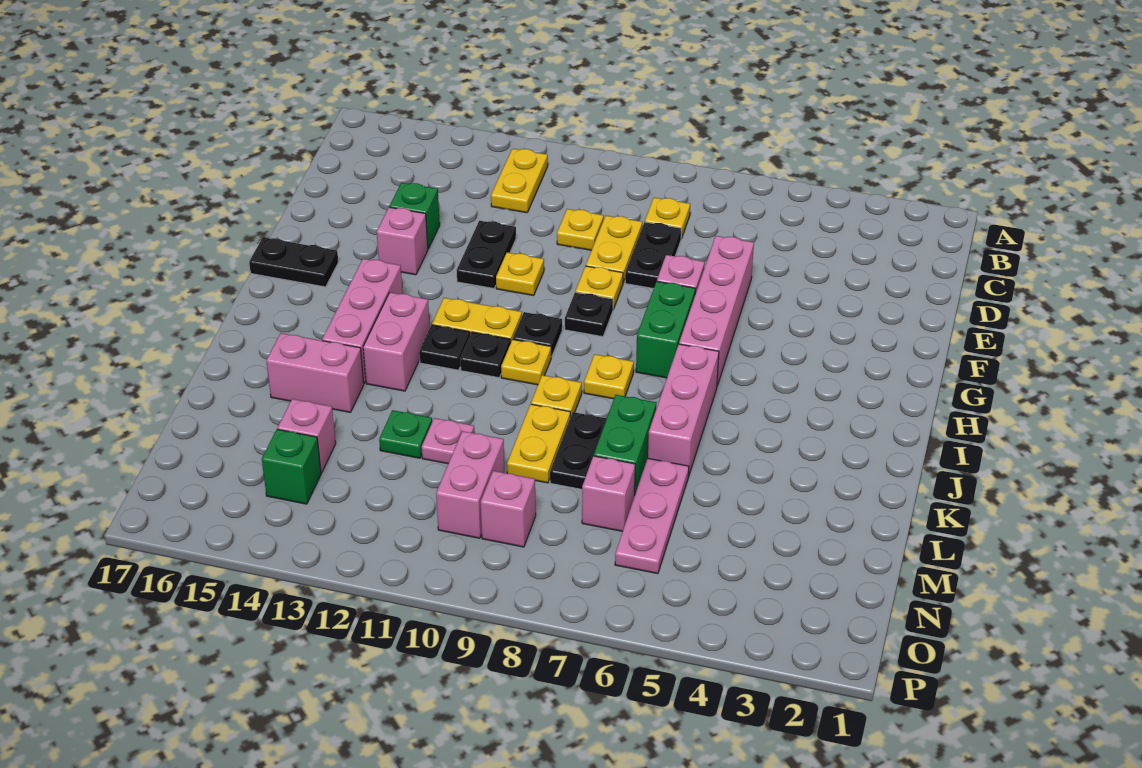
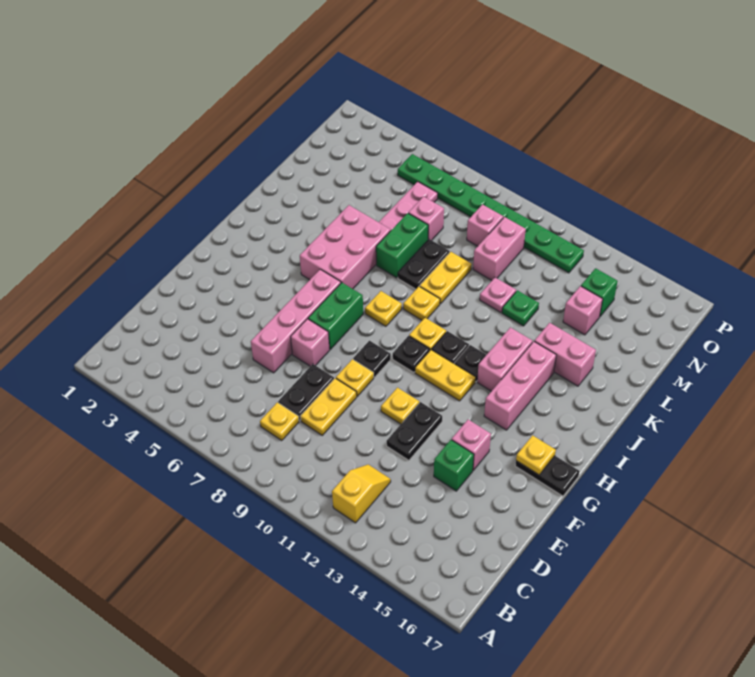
yellow plate B12:C12 level 1 -> yellow slope B12:C12 level 1 top B
yellow plate D10 level 1 -> yellow plate G16 level 2
pink brick I6:K6 level 1 -> pink brick I5:K6 level 1
none -> green plate O5:O12 level 1

